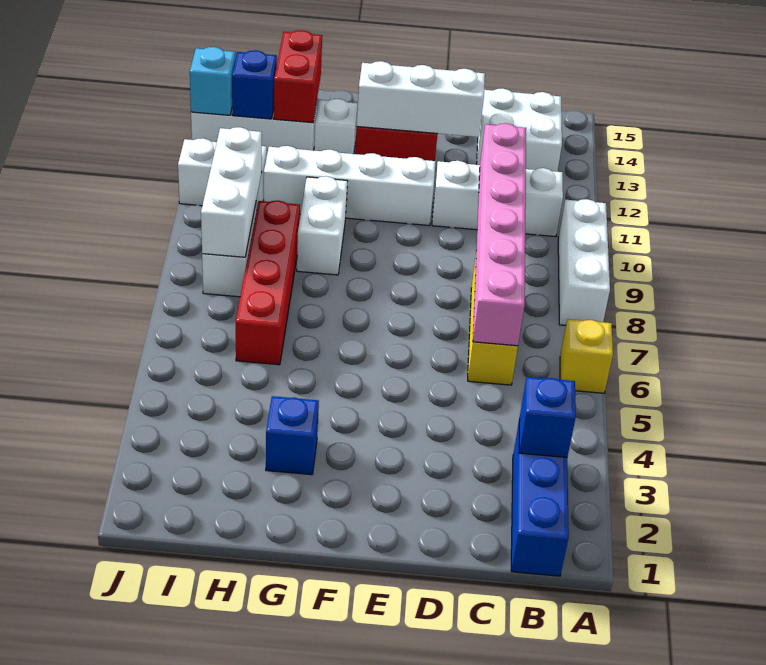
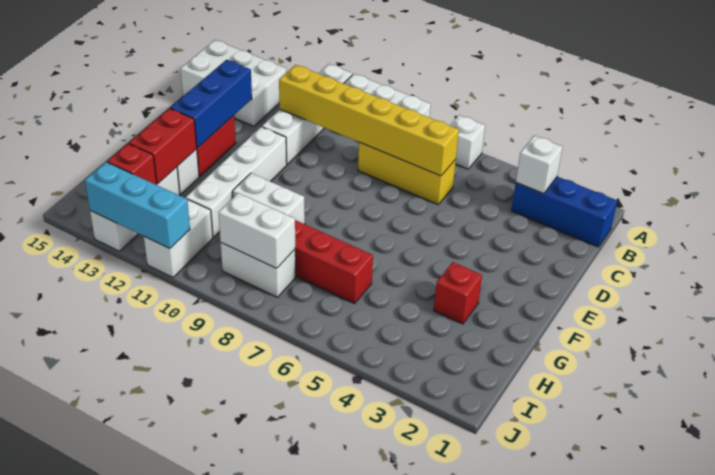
yellow brick A6 level 1 -> white brick A6 level 1
blue brick B3 level 2 -> white brick B3 level 2
white brick B11:D11 level 1 -> white brick A11:D11 level 1
white brick B13:C14 level 1 -> white brick B13:C15 level 1
pink brick C6:C11 level 2 -> yellow brick C6:C11 level 2
white brick D13:F13 level 2 -> blue brick D13:F13 level 2
blue brick G3 level 1 -> red brick G3 level 1
red brick H13:H14 level 2 -> red brick G13:H13 level 2
white brick I8:I10 level 2 -> white brick I8:I9 level 2
blue brick I13 level 2 -> red brick I13 level 2
cyan brick J13 level 2 -> cyan brick J11:J13 level 2

